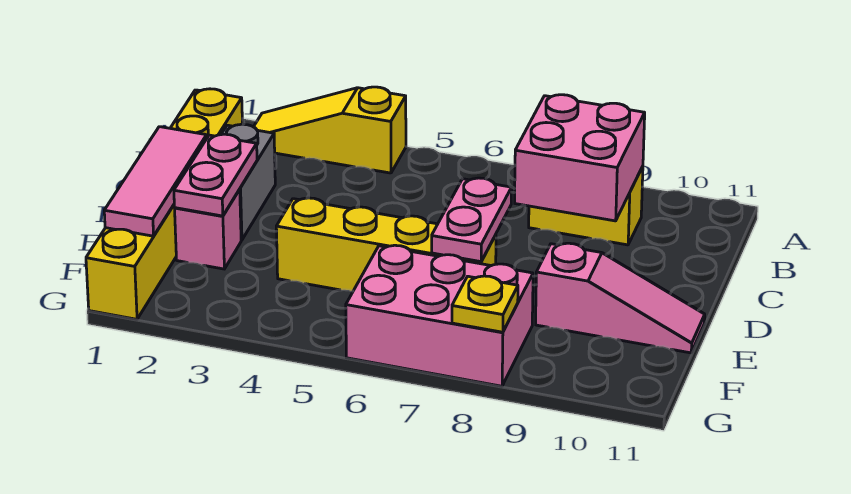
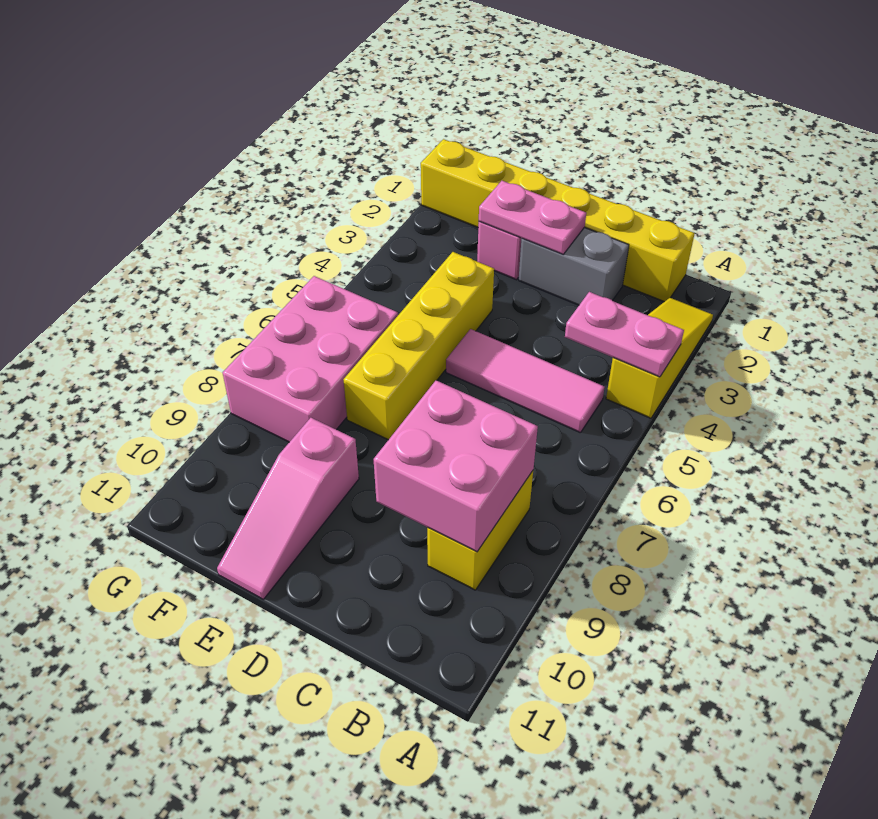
pink tile D1:F1 level 2 -> pink tile B5:D5 level 1
pink plate D7:E7 level 2 -> pink plate A4:B4 level 2
yellow plate G8 level 2 -> none

